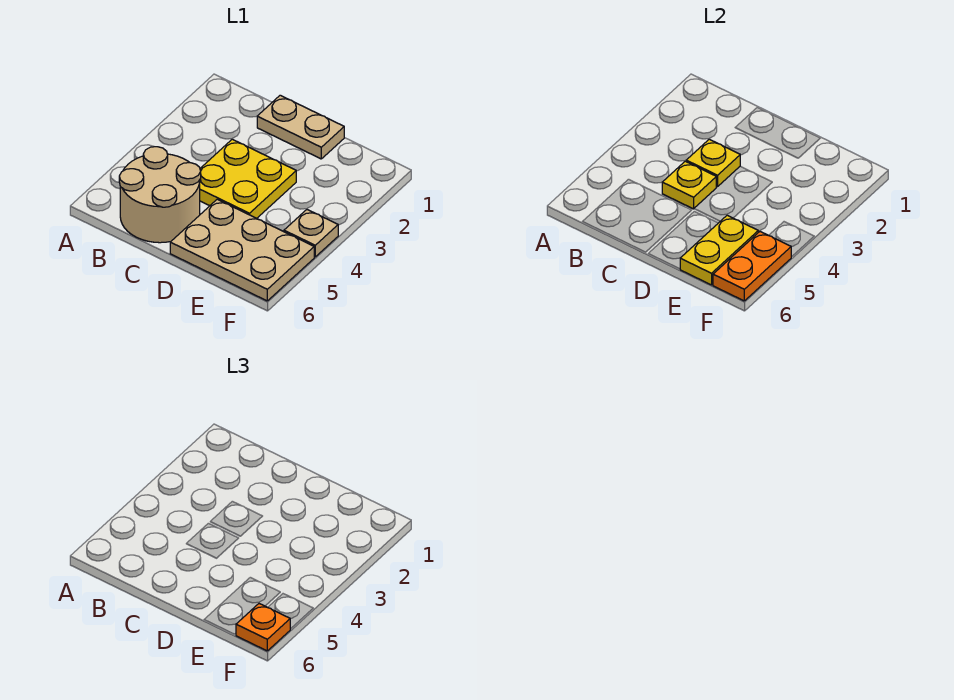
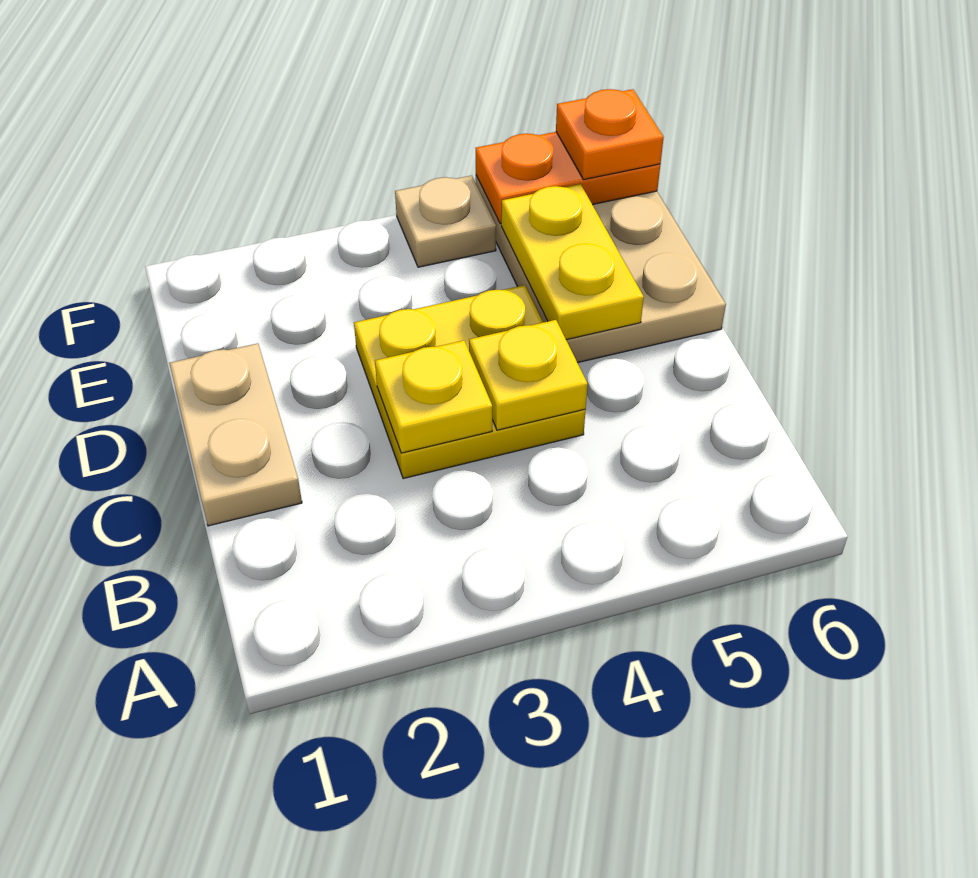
tan round brick B5:C6 level 1 -> none
yellow plate E5:E6 level 2 -> yellow plate D5:E5 level 2

